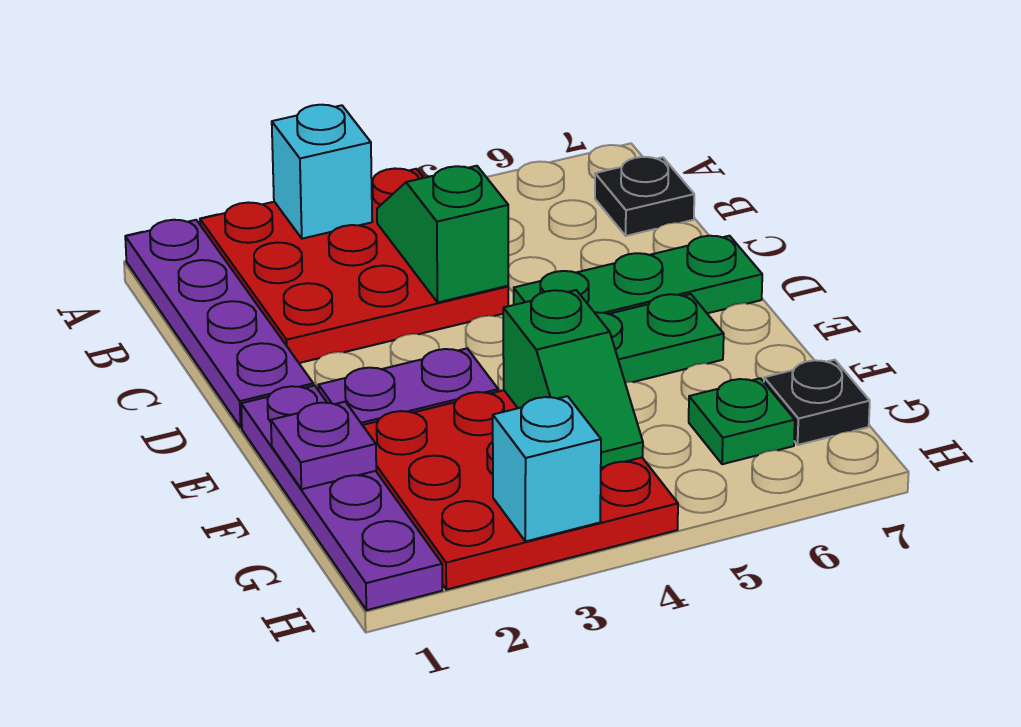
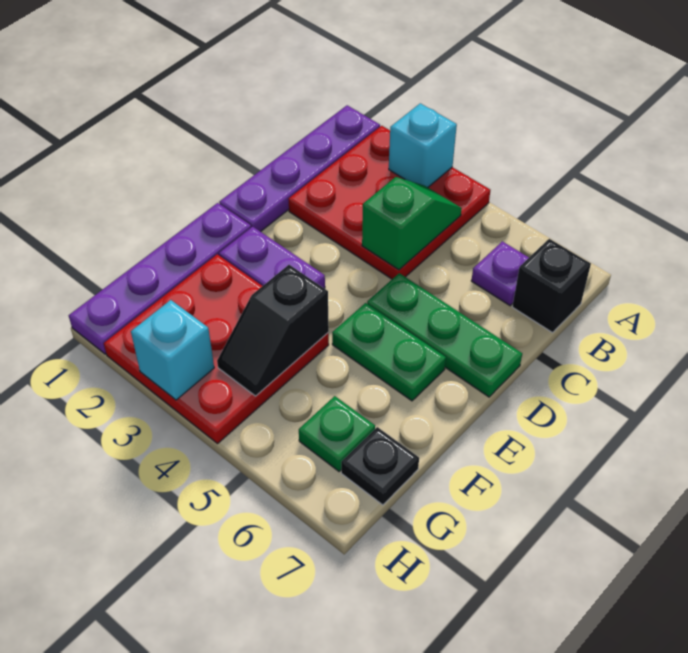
black plate B7 level 1 -> black brick B7 level 1
purple plate F1 level 2 -> purple plate B6 level 1
green slope F4:G4 level 2 top F -> black slope F4:G4 level 2 top F

